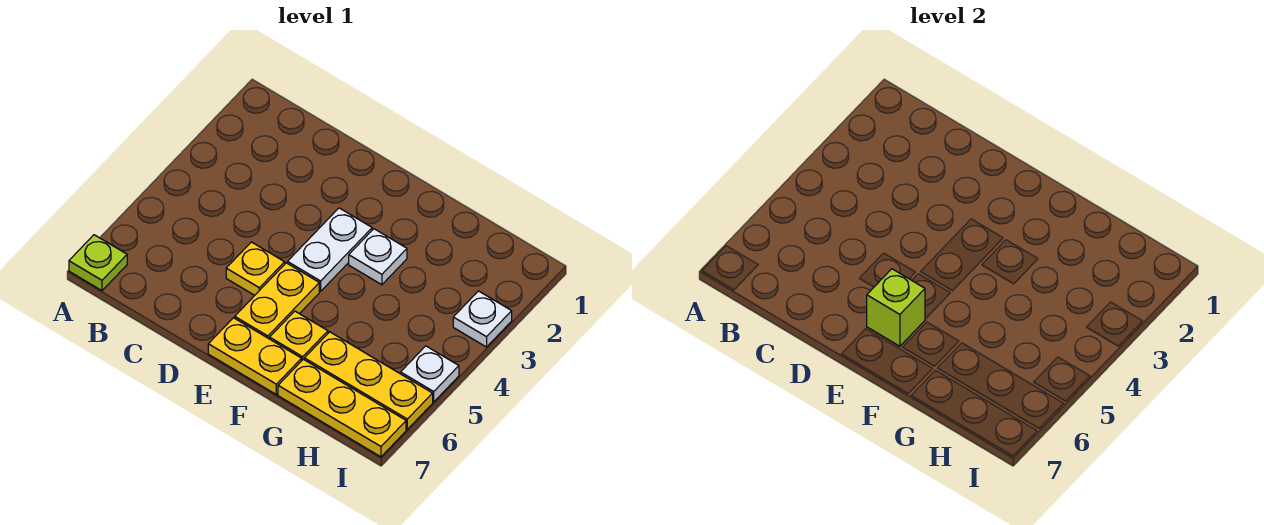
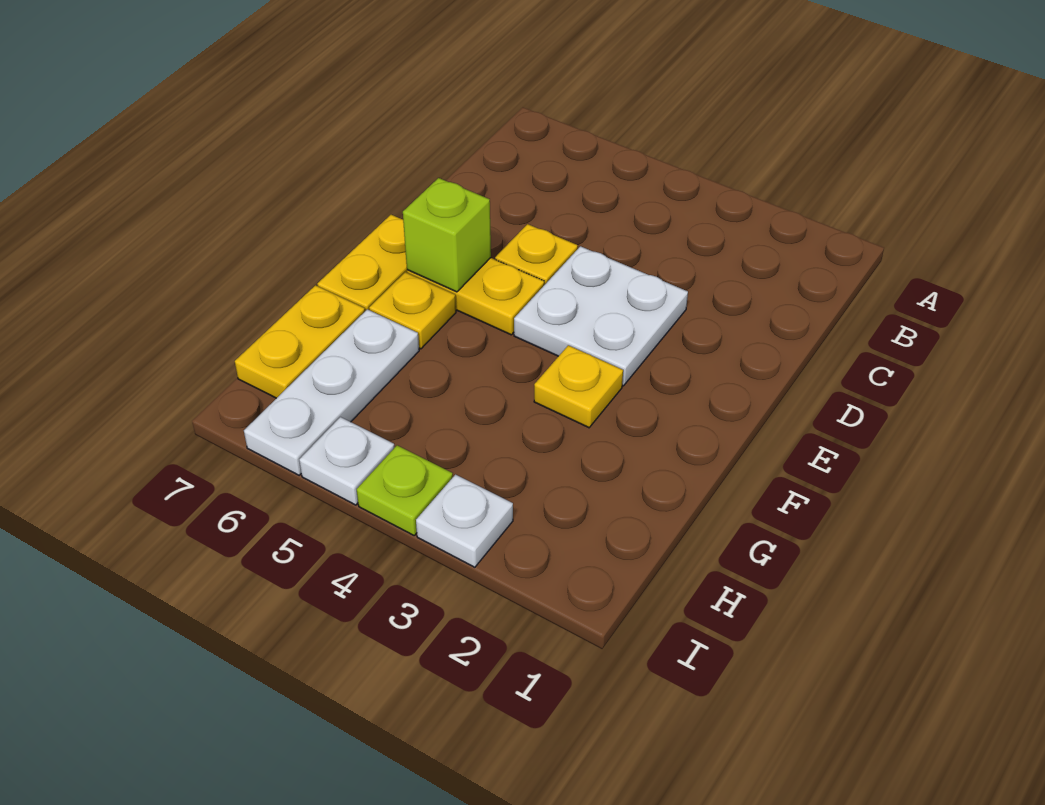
lime plate A7 level 1 -> lime plate I4 level 1
white plate E3:E4 level 1 -> white plate D3:E4 level 1
white plate F3 level 1 -> yellow plate F3 level 1
yellow plate G6:I6 level 1 -> white plate G6:I6 level 1
yellow plate G7:I7 level 1 -> yellow plate G7:H7 level 1

